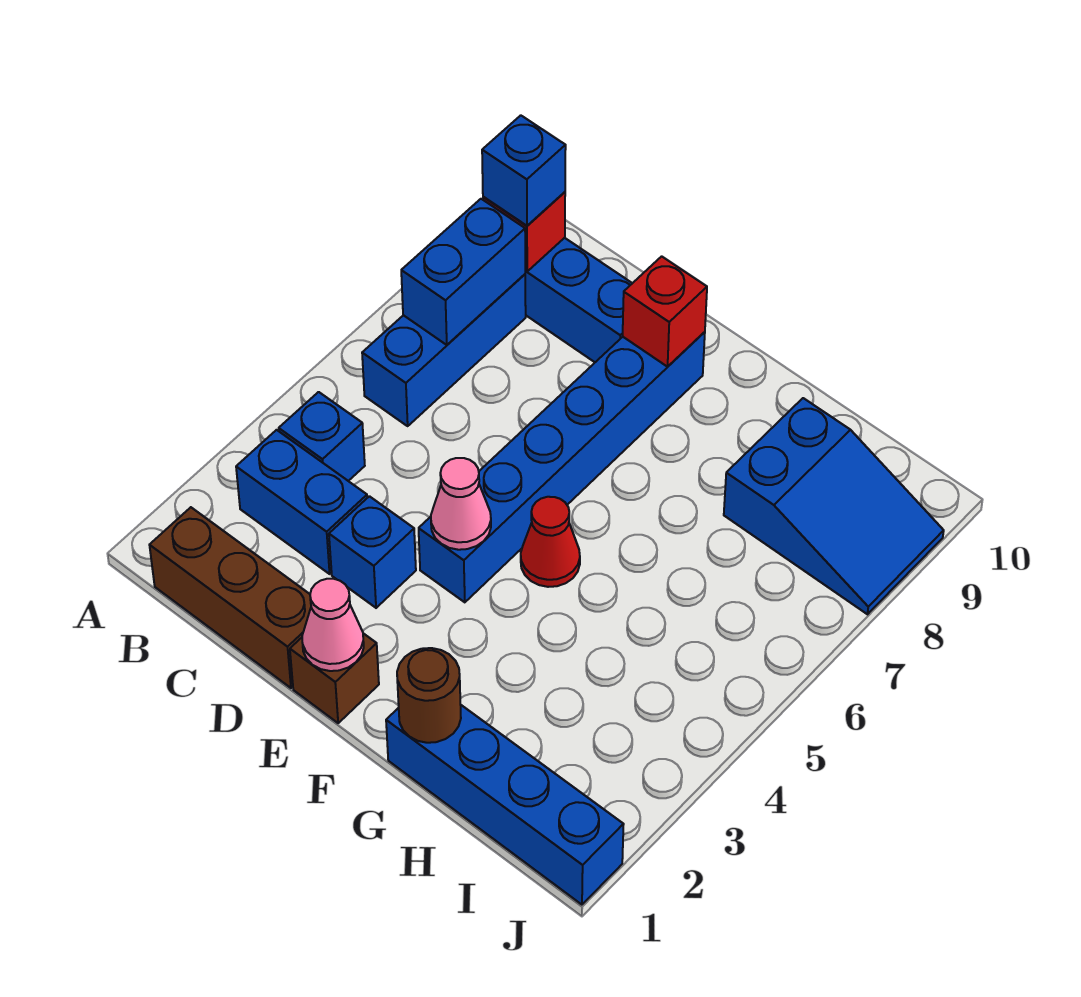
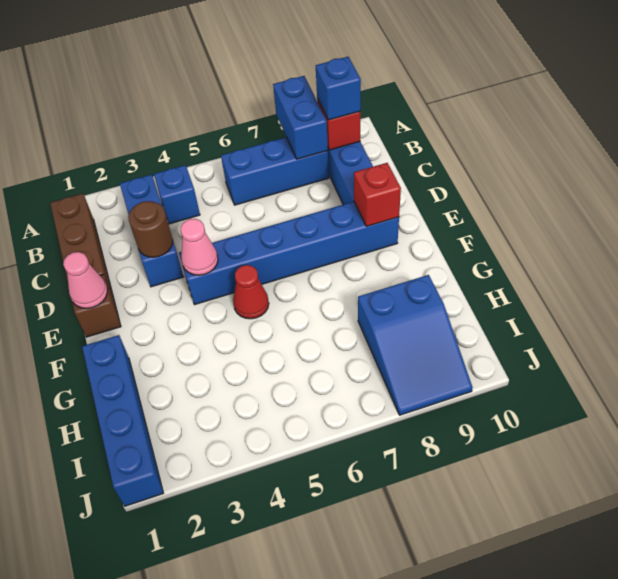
blue brick B7:B8 level 2 -> blue brick A8:B8 level 2
brown round brick G1 level 2 -> brown round brick D3 level 2

